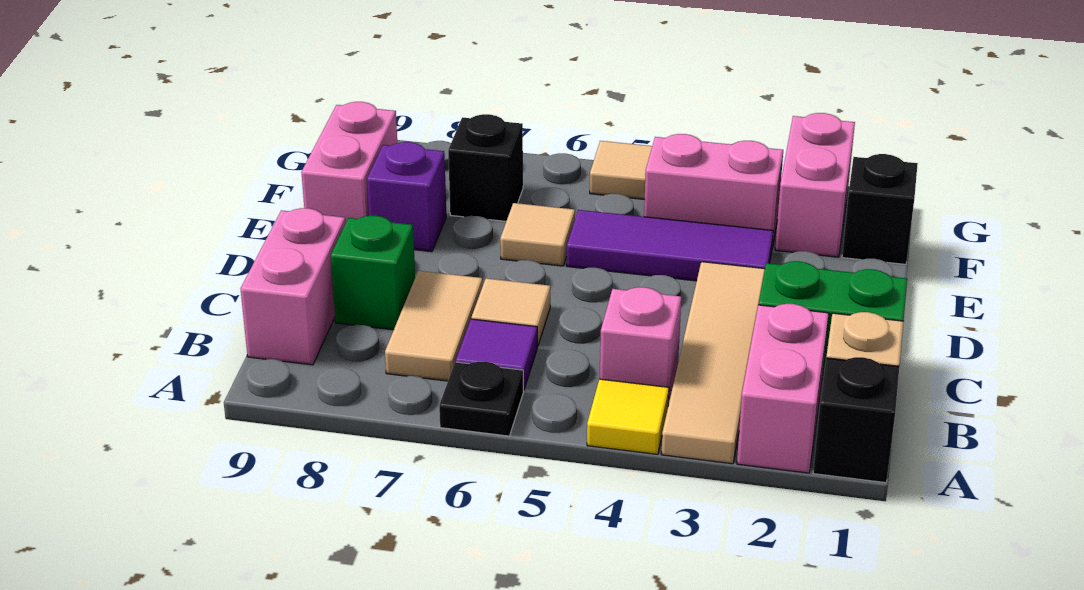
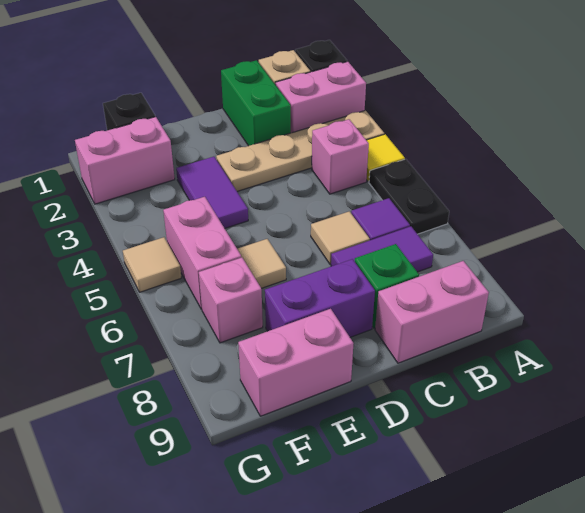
tan tile A3:D3 level 1 -> tan plate A3:D3 level 1
black plate A6 level 1 -> black plate A5:A6 level 1
tan tile B7:C7 level 1 -> purple tile B7:C7 level 1
purple tile E3:E5 level 1 -> purple tile E3:E4 level 1
purple brick E8 level 1 -> purple brick D8:E8 level 1
pink brick F3:F4 level 1 -> pink brick F5:F6 level 1
black brick F7 level 1 -> pink brick F7 level 1

